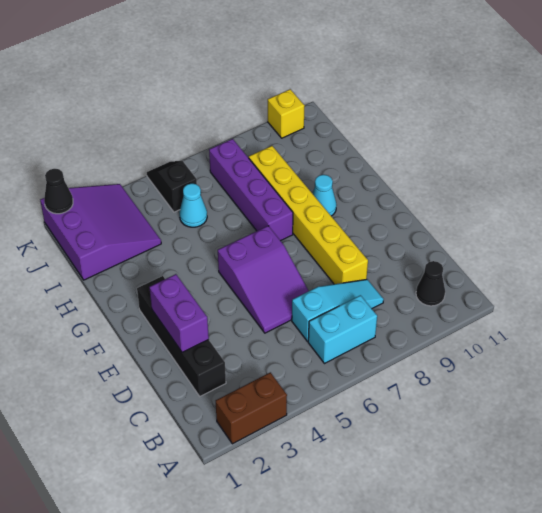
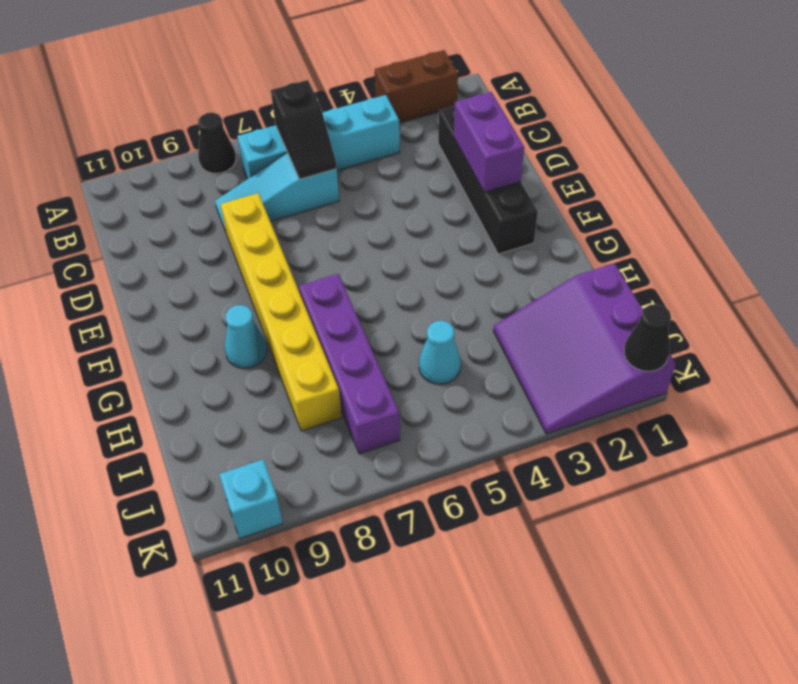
cyan brick B6:B7 level 1 -> cyan brick B4:B7 level 1
black cone B10 level 1 -> black cone A8 level 1
purple slope D5:F6 level 1 top F -> none
black slope J5:K5 level 1 top J -> black slope B6:C6 level 2 top B
yellow brick K10 level 1 -> cyan brick K10 level 1

